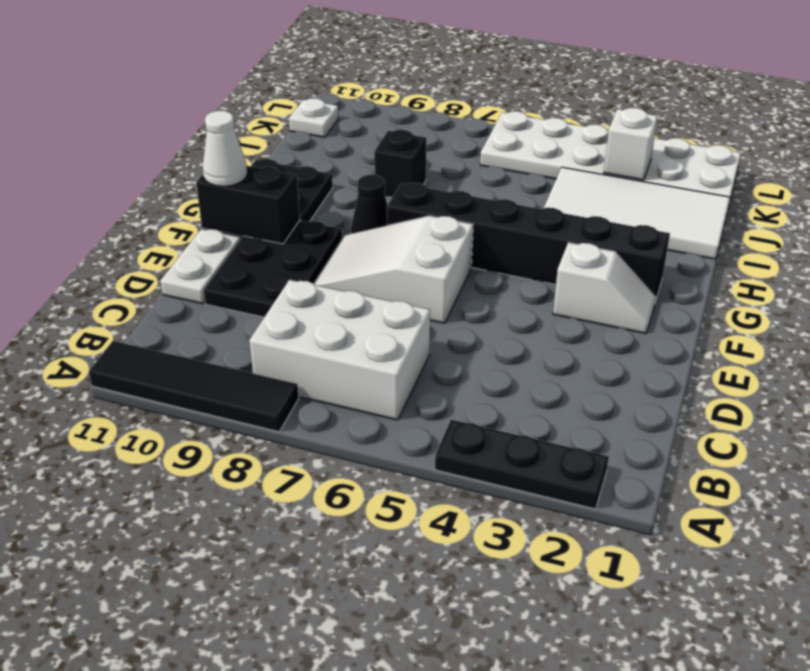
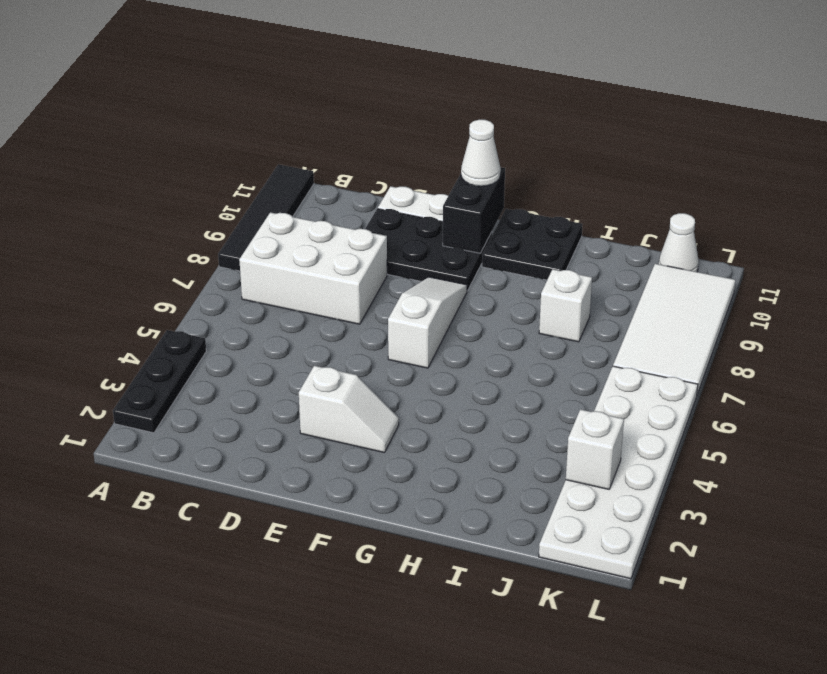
white brick B6:C8 level 1 -> white brick B7:D8 level 1
white slope E6:F8 level 1 top 6 -> white slope F6:F8 level 1 top 6
white slope F2:F3 level 1 top 3 -> white slope E3:F3 level 1 top E
black brick G2:G7 level 1 -> none
black cone G8 level 1 -> none
white tile I1:J4 level 1 -> white tile K7:L10 level 1
black brick I8 level 1 -> white brick I8 level 1
white plate K11 level 1 -> white cone K11 level 1

